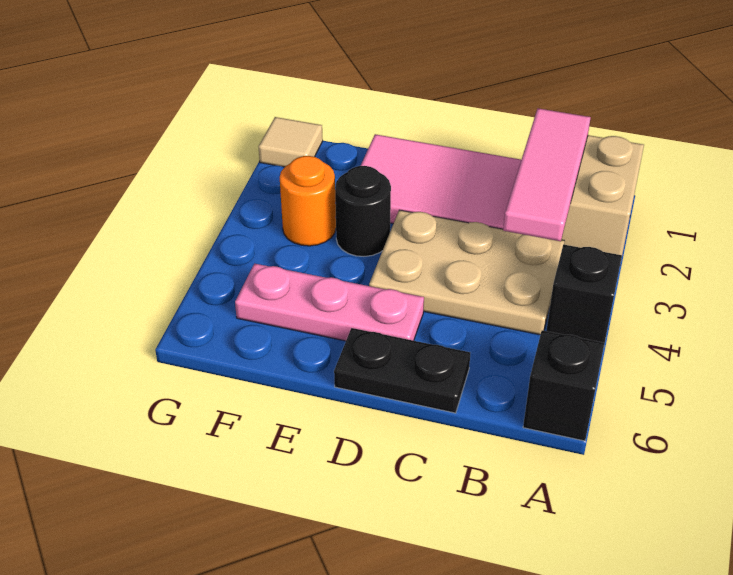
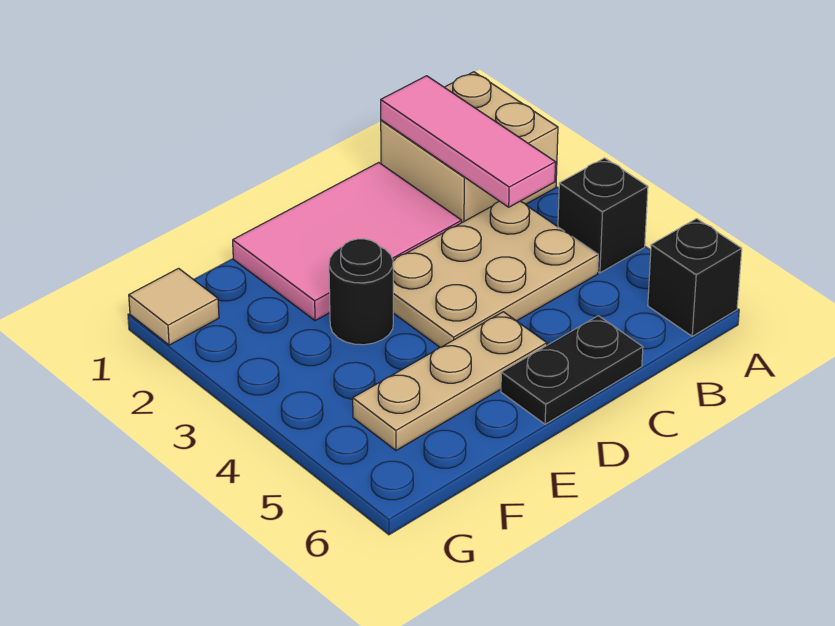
pink plate D5:F5 level 1 -> tan plate D5:F5 level 1
orange round brick F3 level 1 -> none

